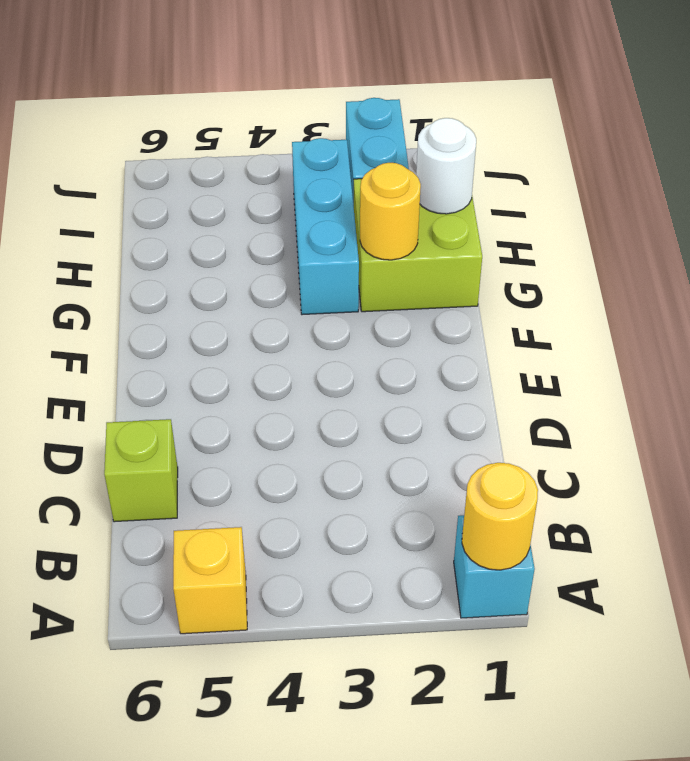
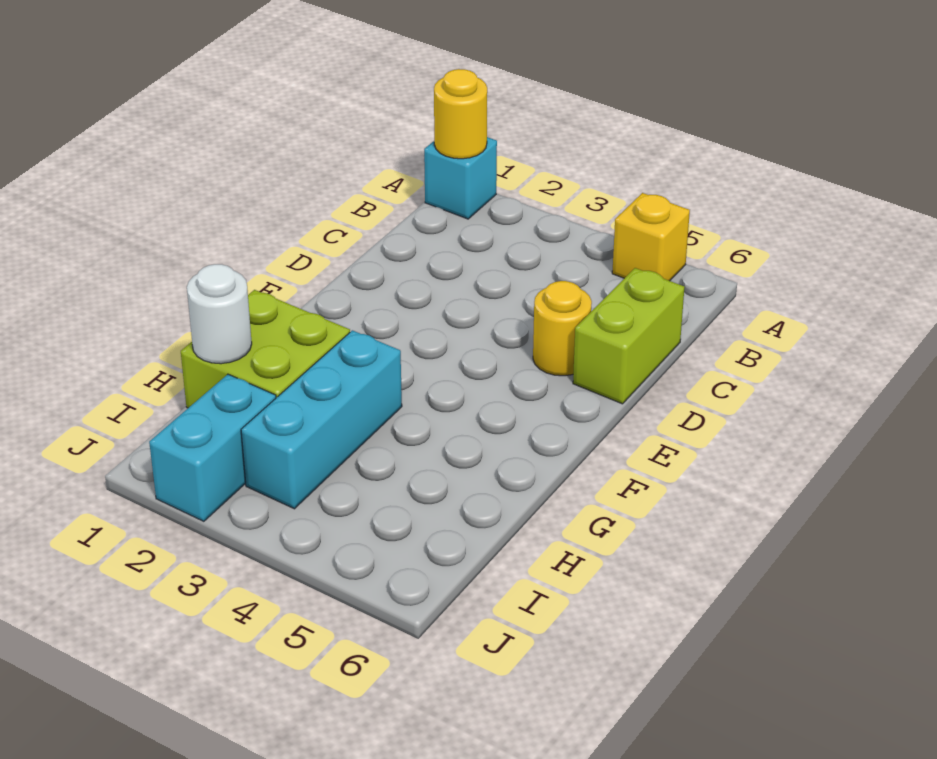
lime brick C6 level 1 -> lime brick C6:D6 level 1
yellow round brick G2 level 2 -> yellow round brick D5 level 1

